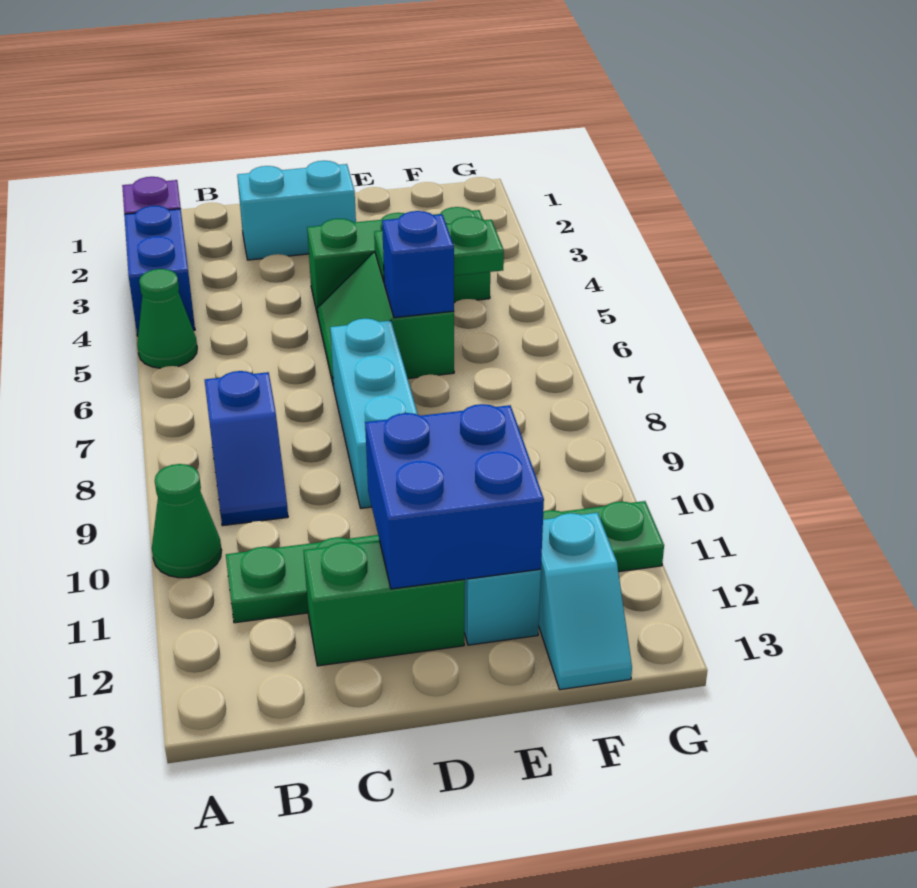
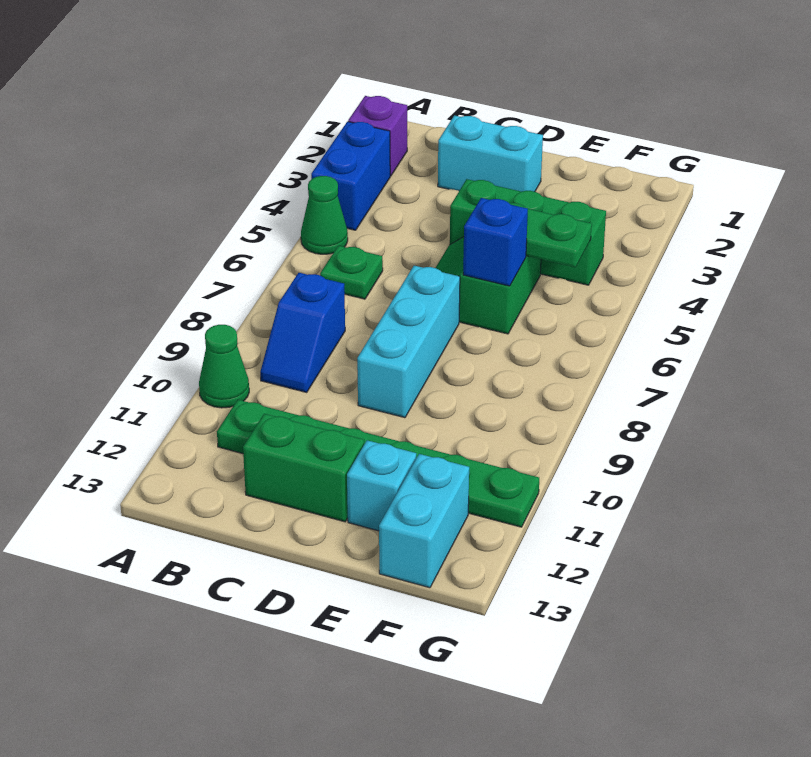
none -> green plate B6 level 1
blue brick D11:E12 level 2 -> none
cyan slope F12:F13 level 1 top 12 -> cyan brick F12:F13 level 1

